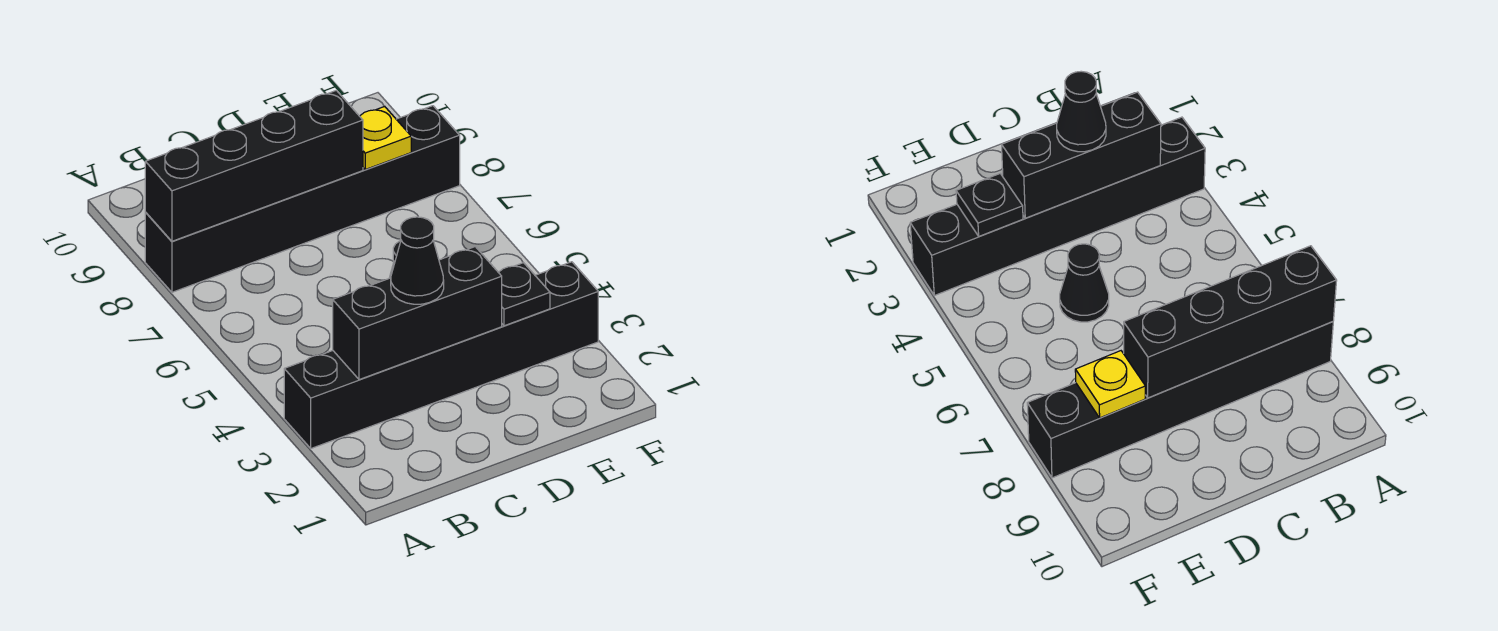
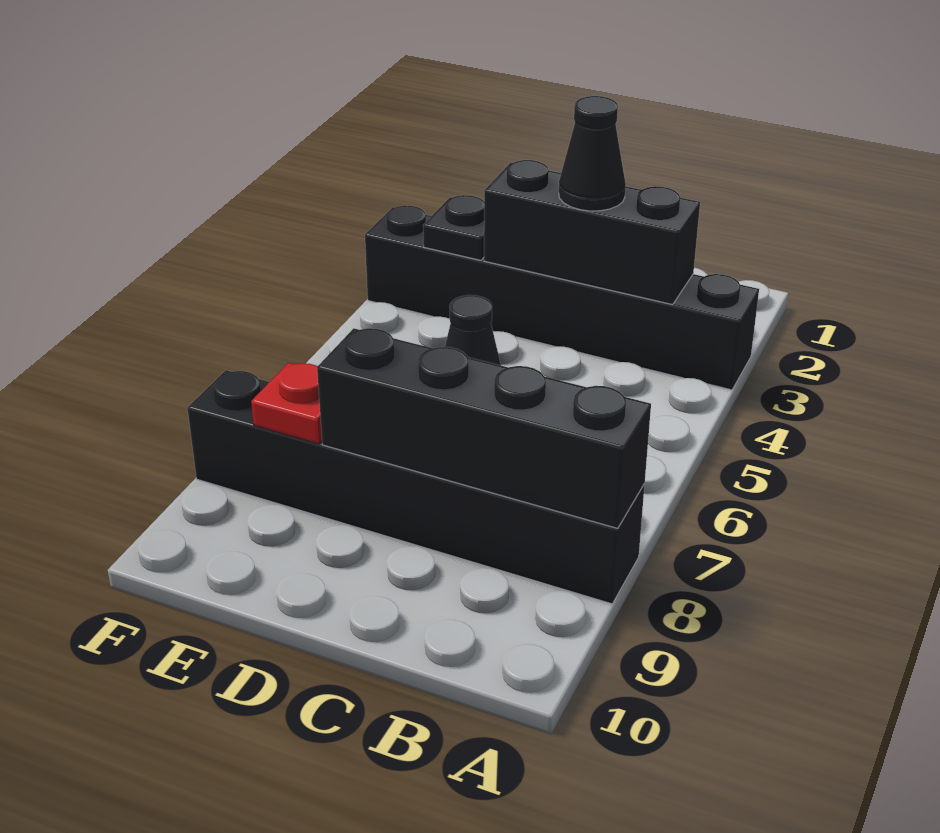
yellow plate E8 level 2 -> red plate E8 level 2

